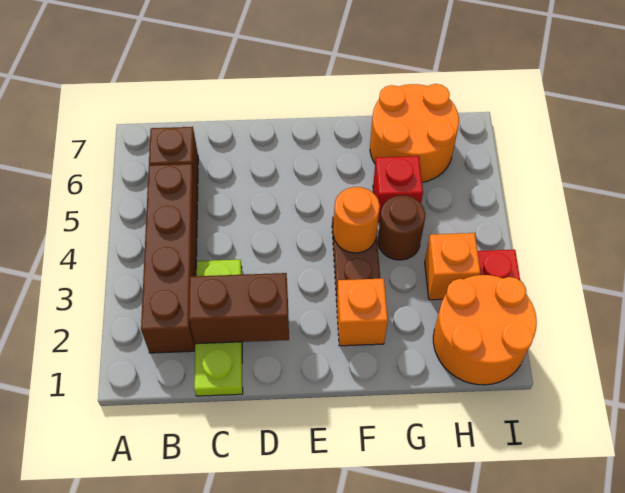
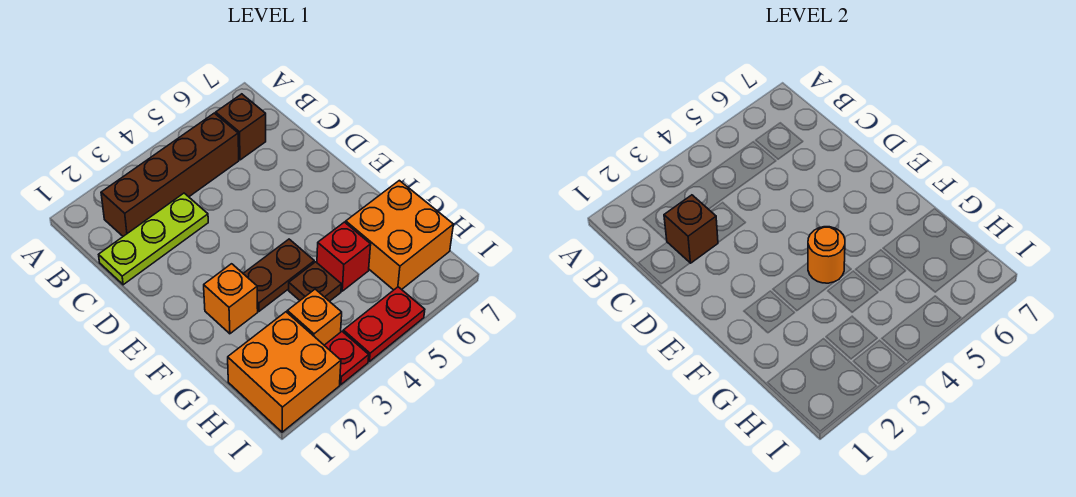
brown brick C2:D2 level 2 -> brown brick C2 level 2
brown round brick G4 level 1 -> brown plate G4 level 1
orange round brick G6:H7 level 1 -> orange brick G6:H7 level 1
orange round brick H1:I2 level 1 -> orange brick H1:I2 level 1
none -> red plate I4:I5 level 1

